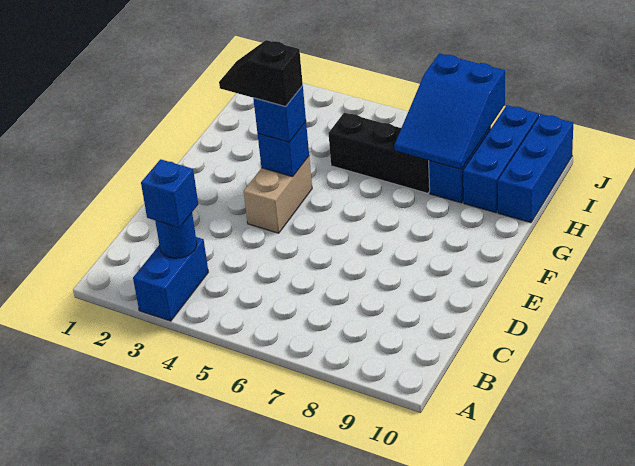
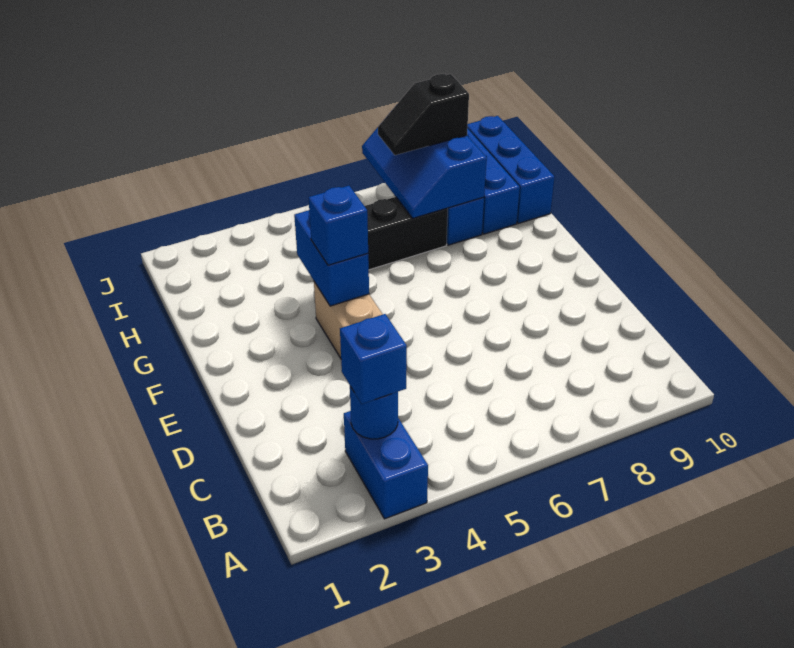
black slope F3:F4 level 4 top 4 -> black slope I7:I8 level 3 top 8
blue brick F4 level 2 -> blue brick F4:G4 level 2
blue slope H7:J8 level 2 top J -> blue slope H7:J8 level 2 top 8

